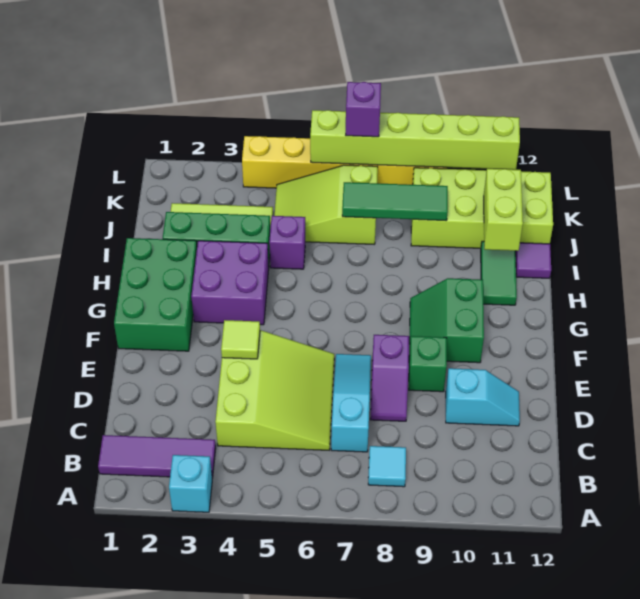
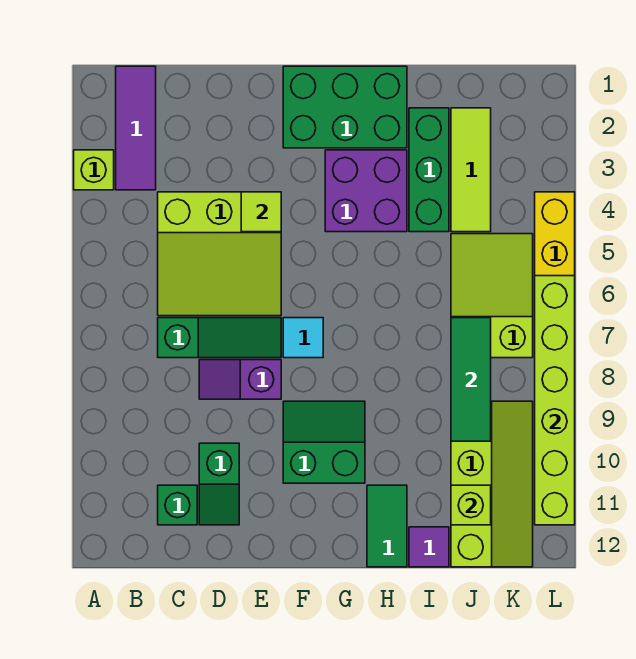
cyan brick A3 level 1 -> lime brick A3 level 1
cyan tile B8 level 1 -> cyan tile F7 level 1
cyan slope C7:E7 level 1 top C -> green slope C7:E7 level 1 top C
cyan slope D10:D11 level 1 top 10 -> green slope D10:D11 level 1 top 10
green brick E9 level 1 -> green brick C11 level 1
green tile H11:I11 level 1 -> green tile H11:H12 level 1
purple brick I5 level 1 -> none
lime brick I11:J11 level 2 -> lime brick J11 level 2
lime brick J9:K12 level 1 -> lime slope J9:K12 level 1 top J
purple brick L7 level 3 -> none

